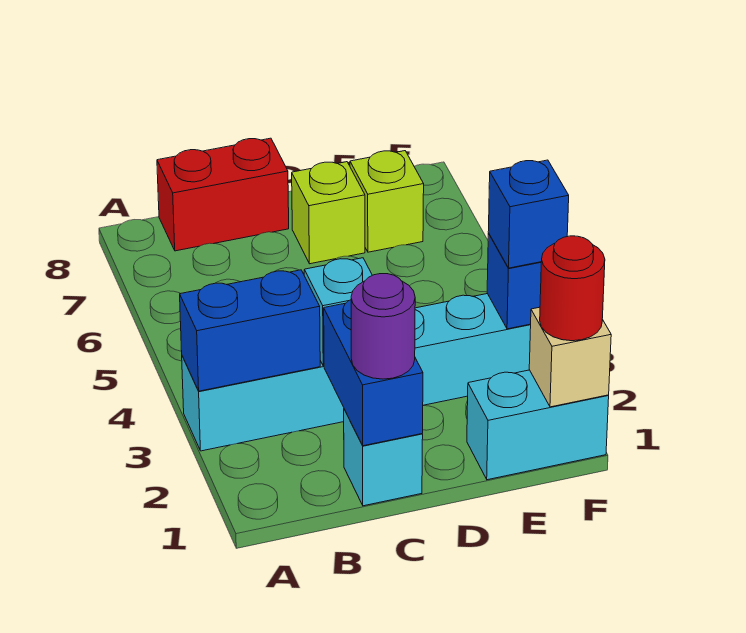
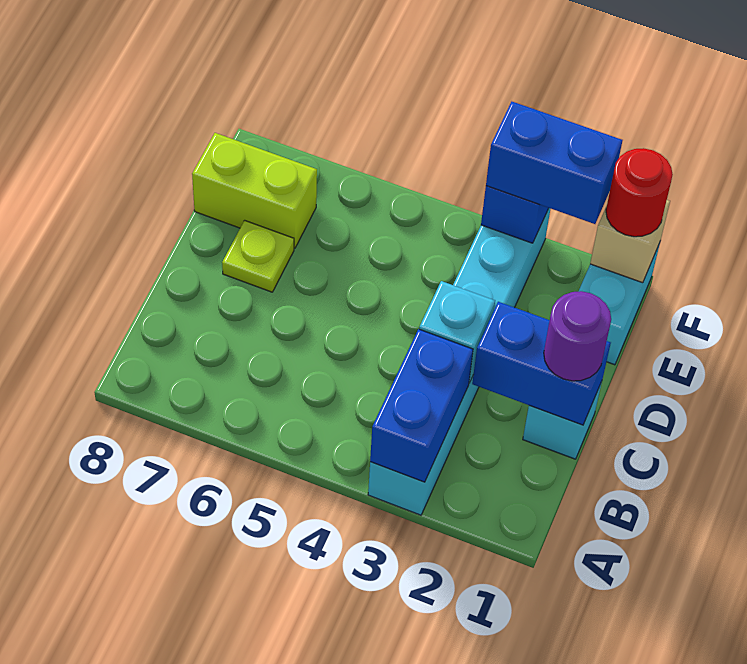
red brick B8:C8 level 1 -> none
lime brick D7 level 1 -> lime plate D7 level 1
lime brick E7 level 1 -> lime brick E7:E8 level 1
blue brick F3 level 3 -> blue brick F2:F3 level 3

